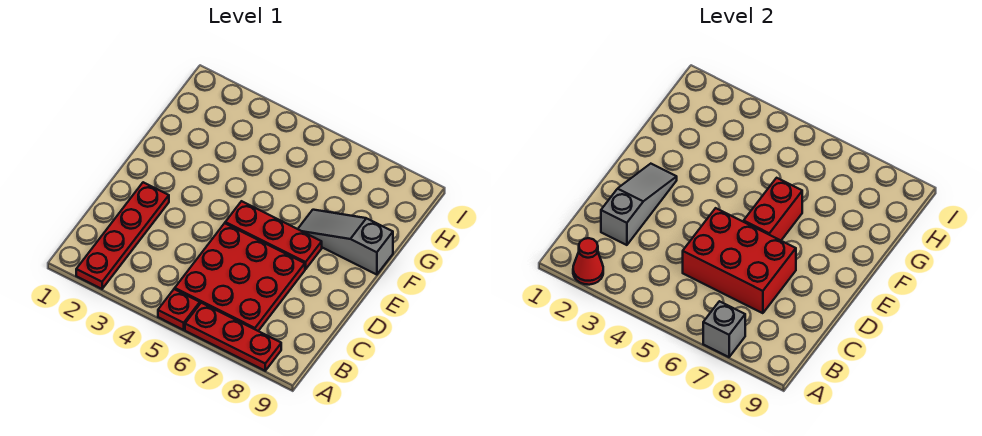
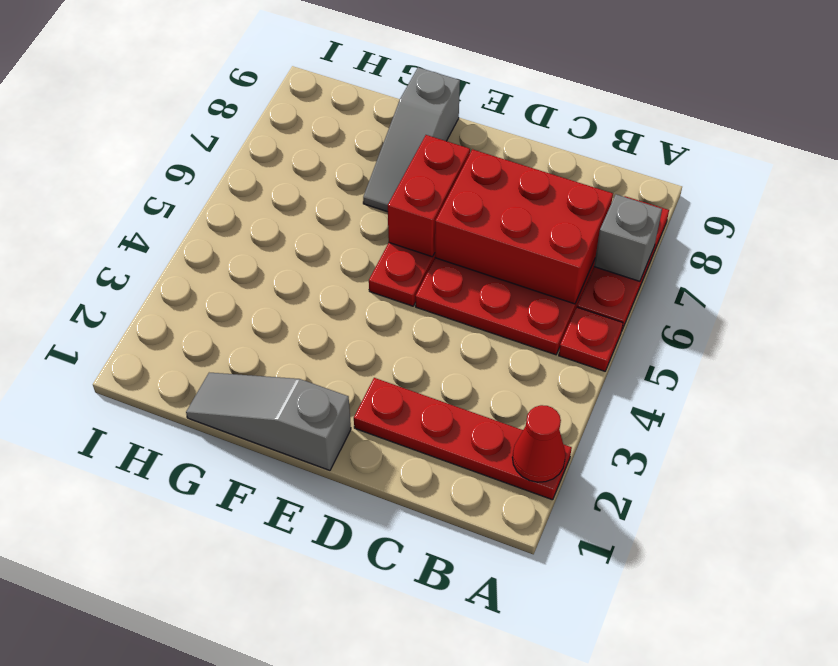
grey slope C2:E2 level 2 top C -> grey slope E1:G1 level 1 top E
red brick C5:D7 level 2 -> red brick B6:D7 level 2
red brick E6:F6 level 2 -> red brick E6:E7 level 2

